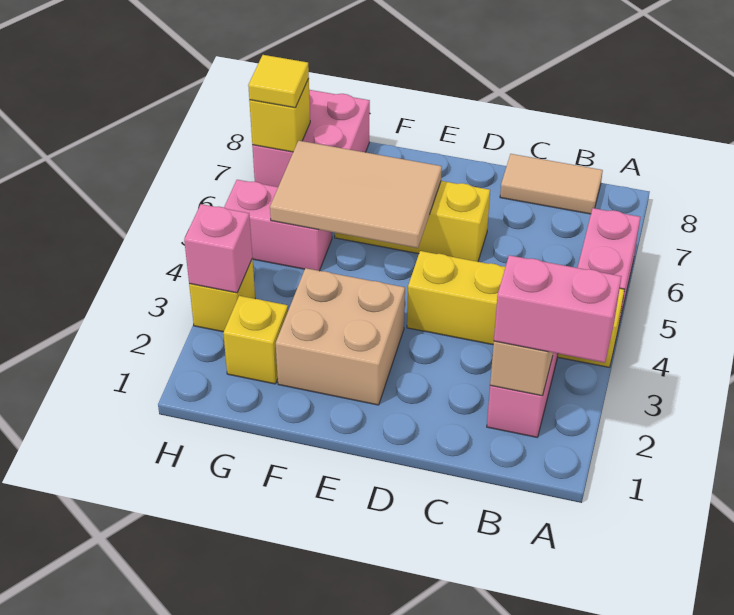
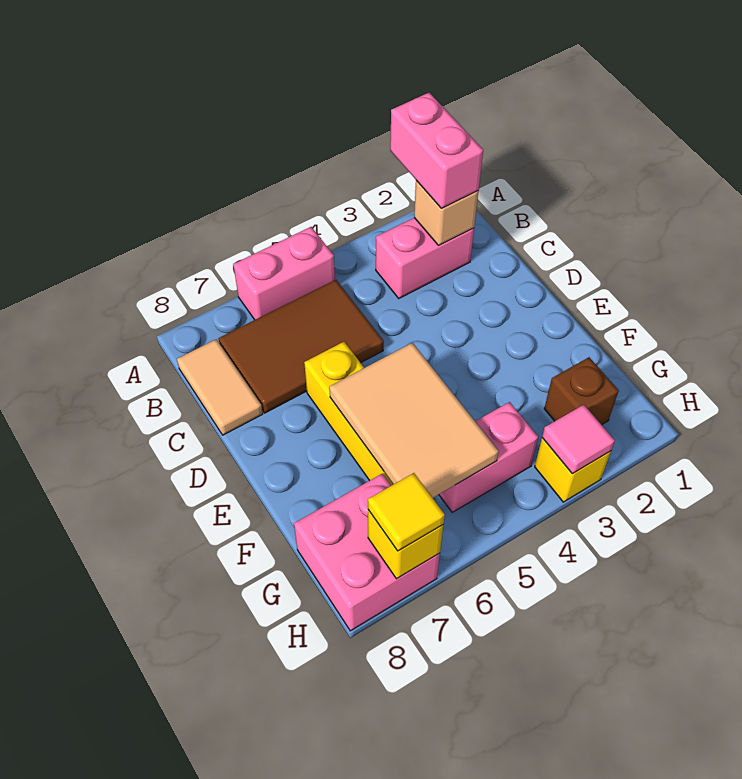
yellow brick A4:D4 level 1 -> none
none -> brown tile B5:C7 level 1
tan brick E2:F3 level 1 -> none
yellow brick G2 level 1 -> brown brick G2 level 1
pink brick G5:H5 level 1 -> pink brick G4:G5 level 1
pink brick H3 level 2 -> pink tile H3 level 2

